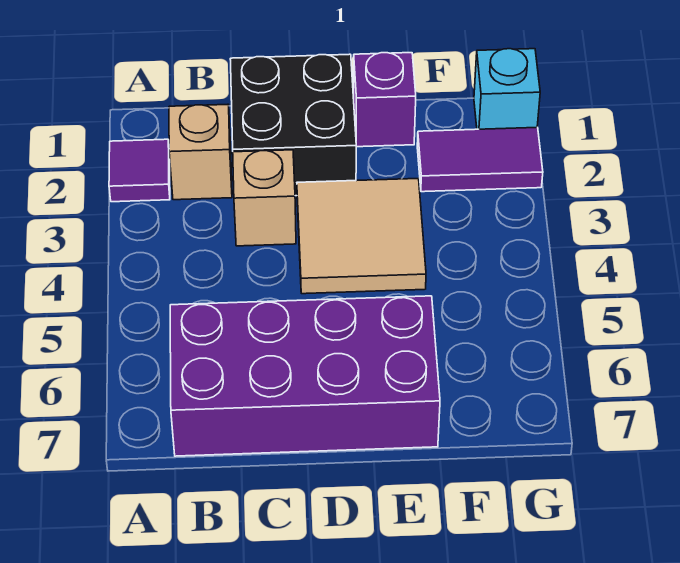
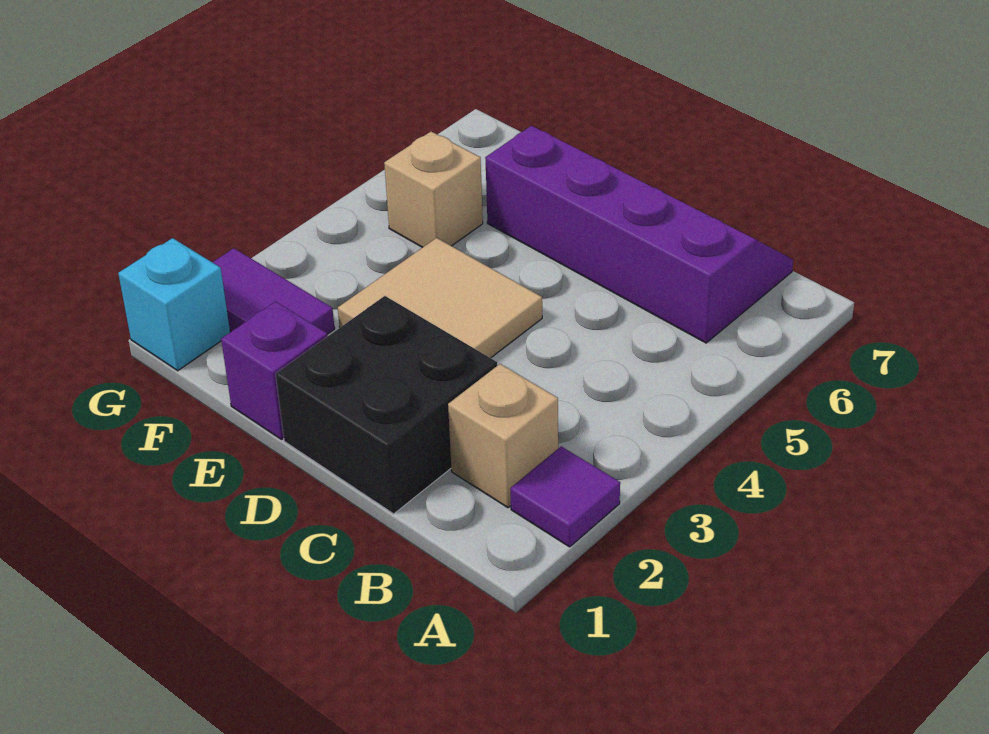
purple brick B6:E7 level 1 -> purple slope B6:E7 level 1 top 6
tan brick C3 level 1 -> tan brick F5 level 1

